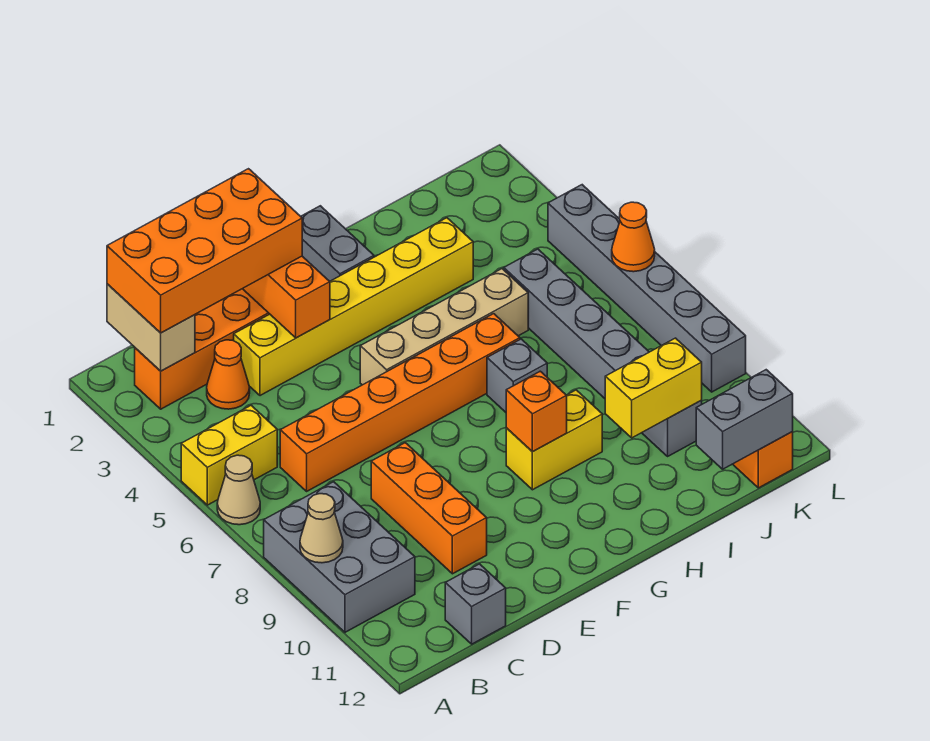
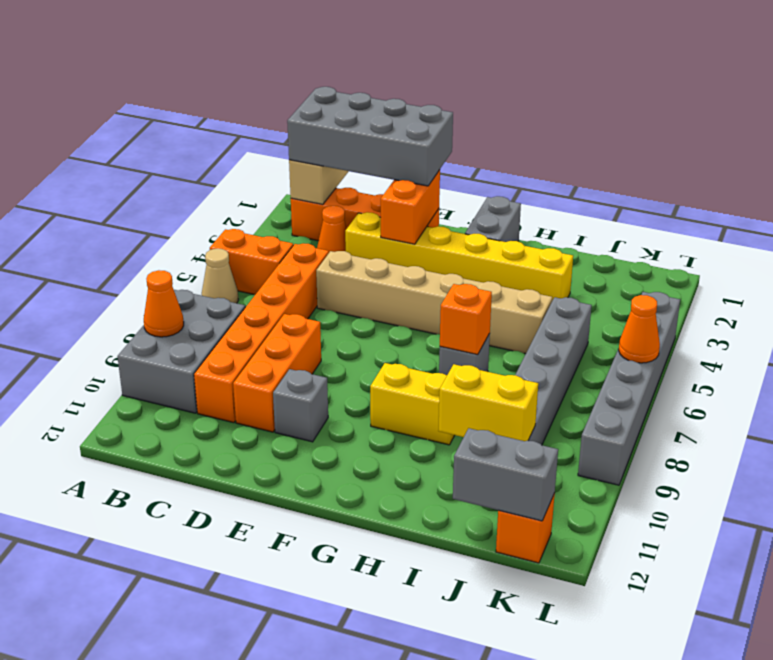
yellow brick A5:B5 level 1 -> orange brick A5:B5 level 1
tan cone A9 level 2 -> orange cone A9 level 2
orange brick B1:E2 level 3 -> grey brick B1:E2 level 3
orange brick C6:H6 level 1 -> orange brick C5:C10 level 1
grey brick C12 level 1 -> grey brick E10 level 1
tan brick F5:I5 level 1 -> tan brick D5:I5 level 1
orange brick G9 level 2 -> orange brick H7 level 2

